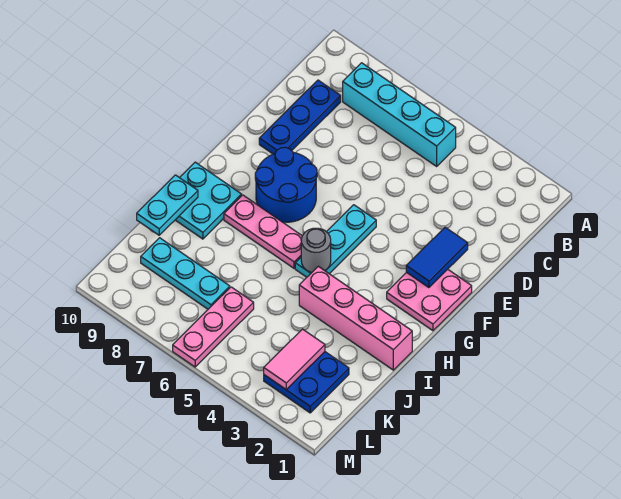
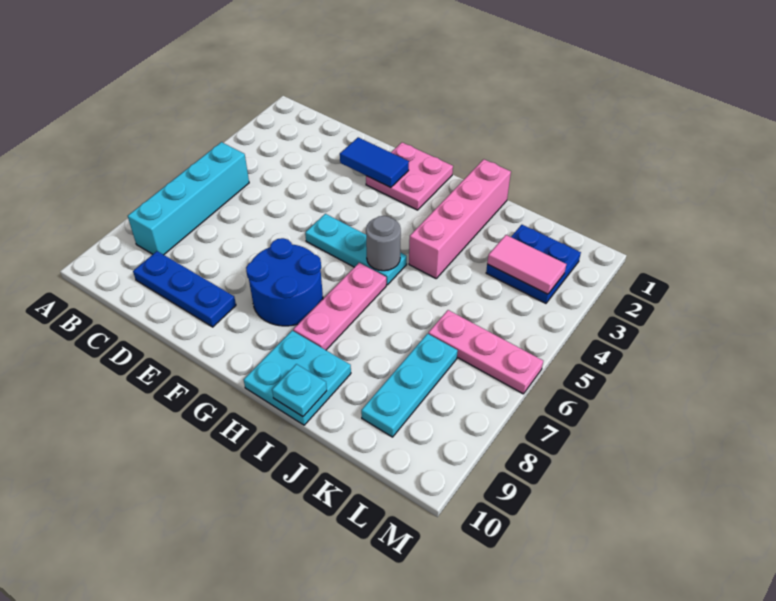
cyan plate I10:J10 level 2 -> cyan plate I10 level 2

